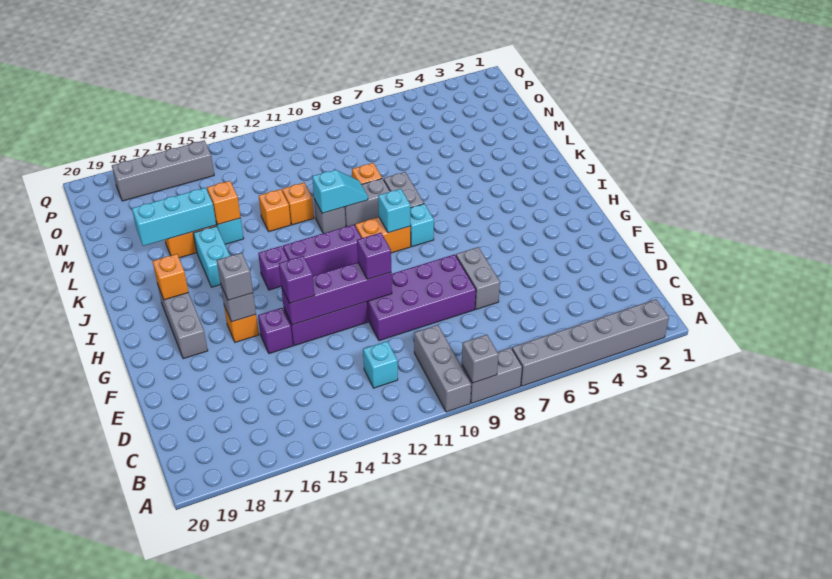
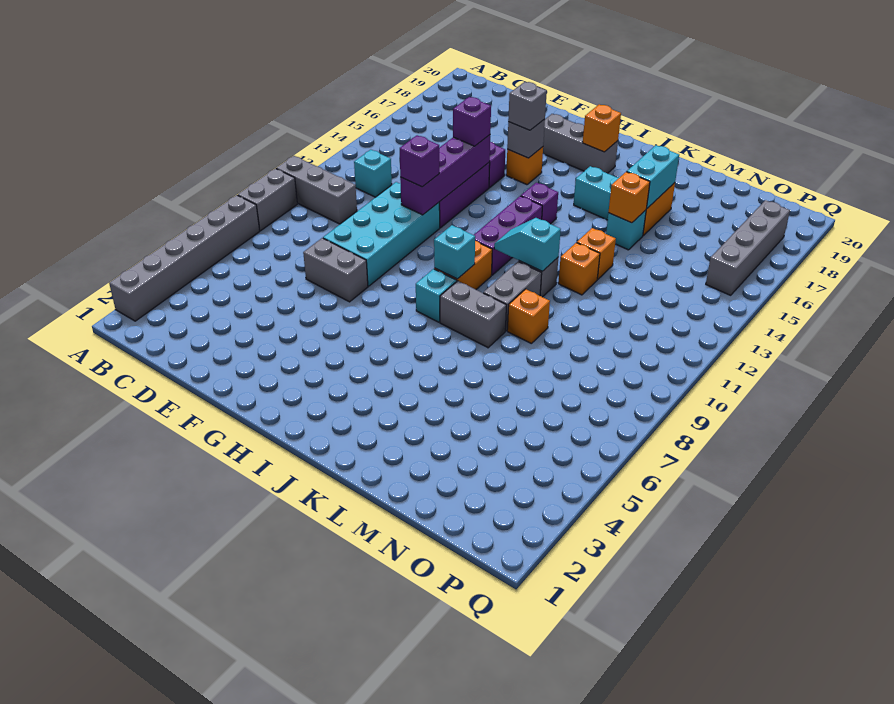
grey brick A9 level 2 -> none
purple brick E8:F11 level 1 -> cyan brick E8:F11 level 1
cyan slope K10:K11 level 2 top 11 -> cyan slope J11:K11 level 2 top K
cyan brick L16:L18 level 2 -> cyan brick L16:L17 level 2

